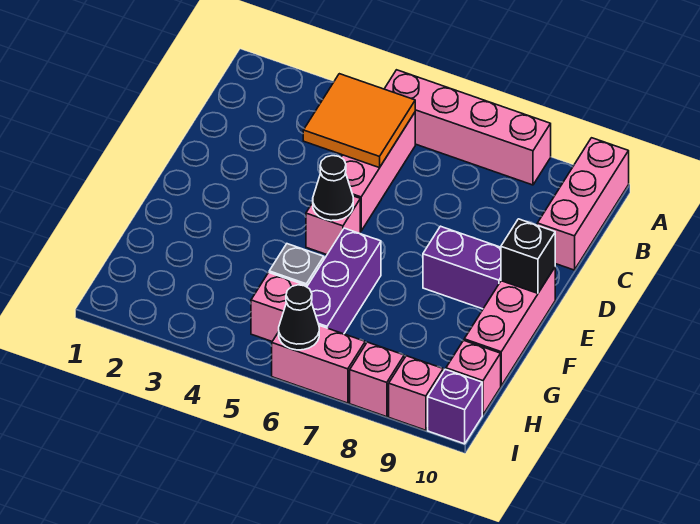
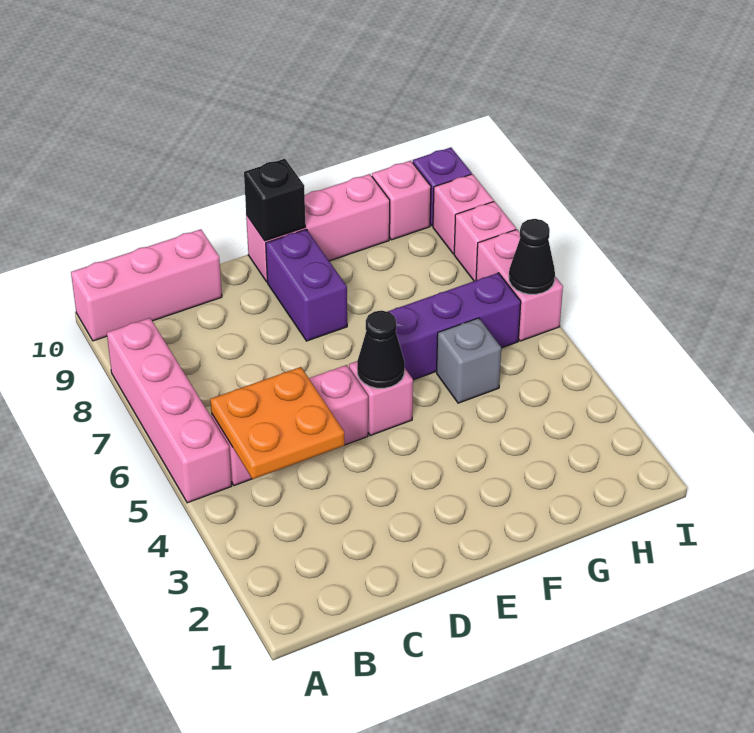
orange tile B4:C5 level 2 -> orange plate B4:C5 level 2
pink brick H5 level 1 -> none

